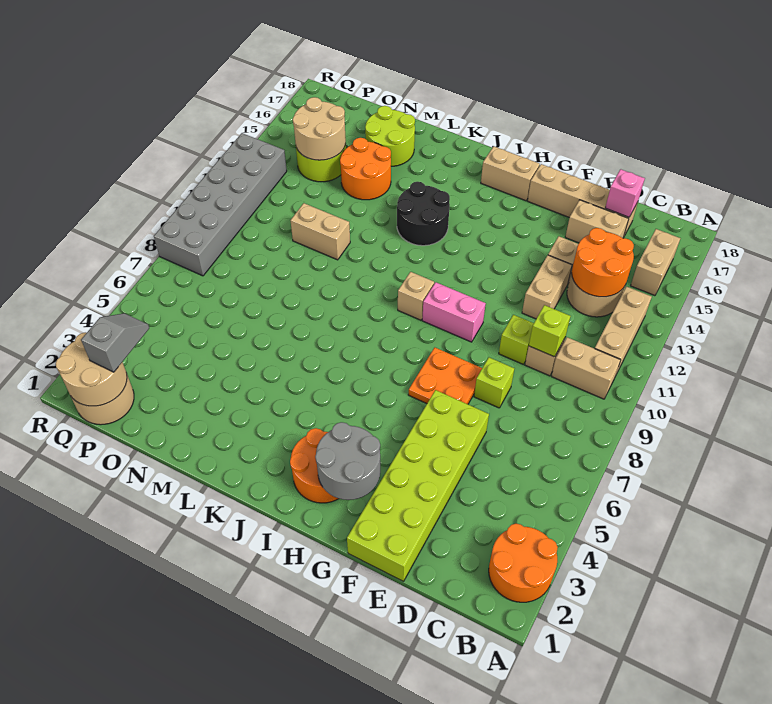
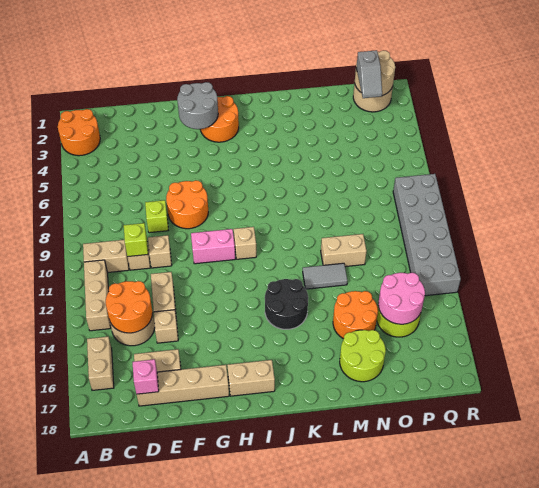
lime brick E1:F6 level 1 -> none
lime brick E10 level 1 -> tan brick E10 level 1
orange plate F7:G8 level 1 -> orange round brick F7:G8 level 1
none -> grey tile L12:M12 level 1
tan round brick O14:P15 level 2 -> pink round brick O14:P15 level 2

